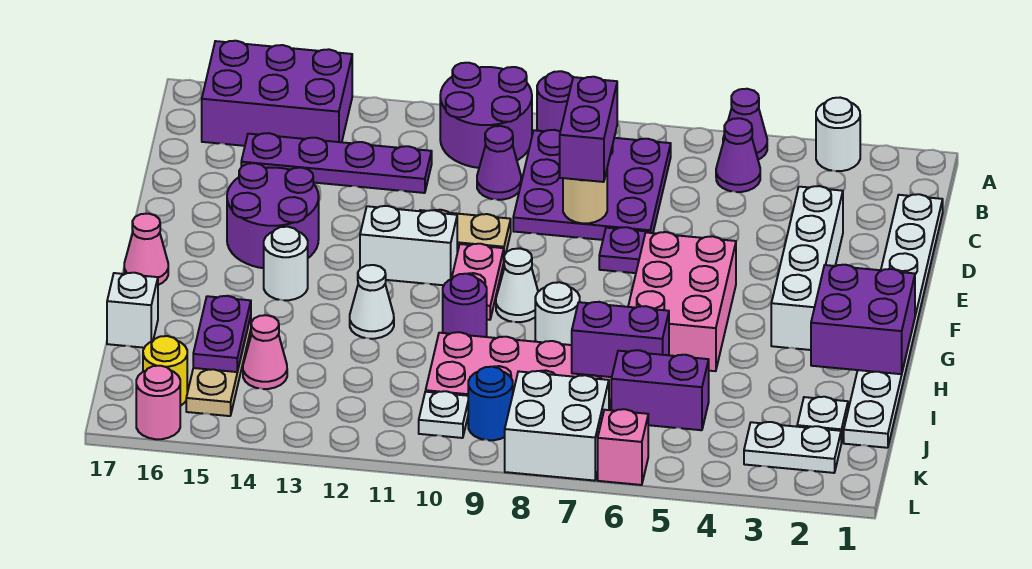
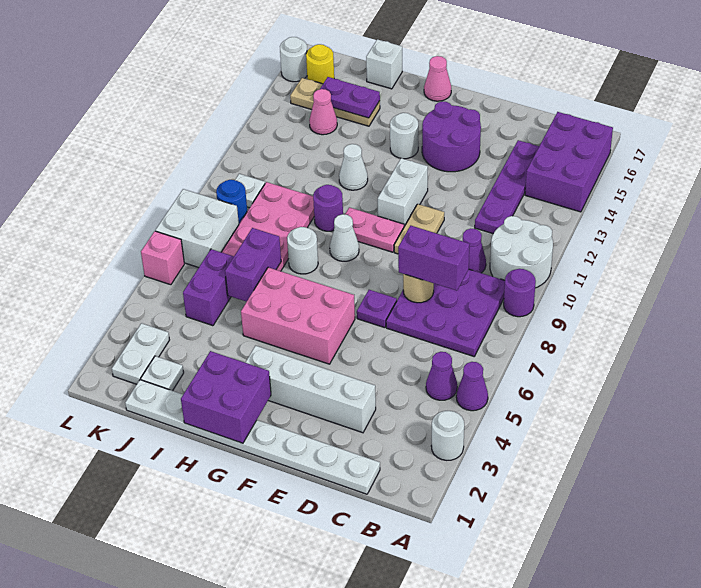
purple round brick A10:B11 level 1 -> white round brick A10:B11 level 1
pink round brick L16 level 1 -> white round brick L16 level 1

